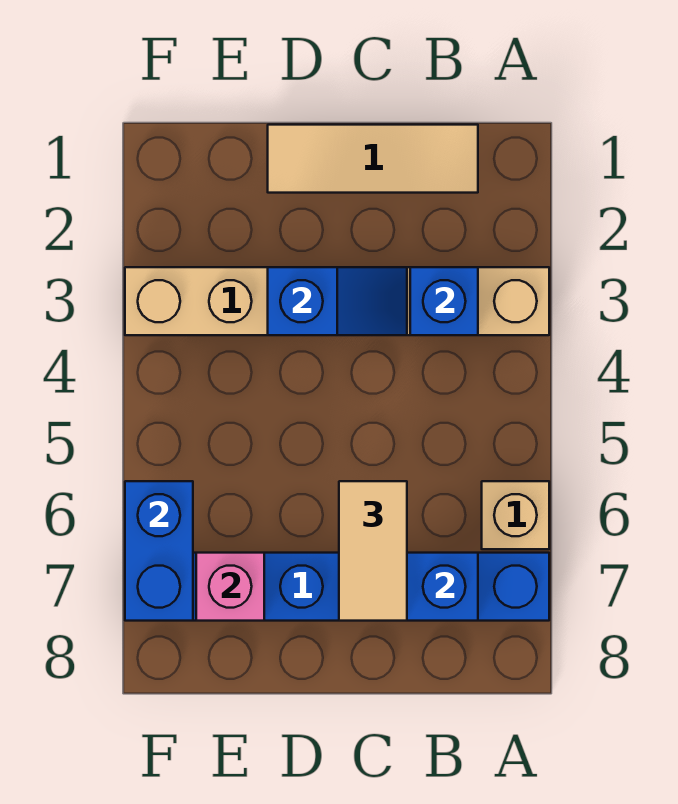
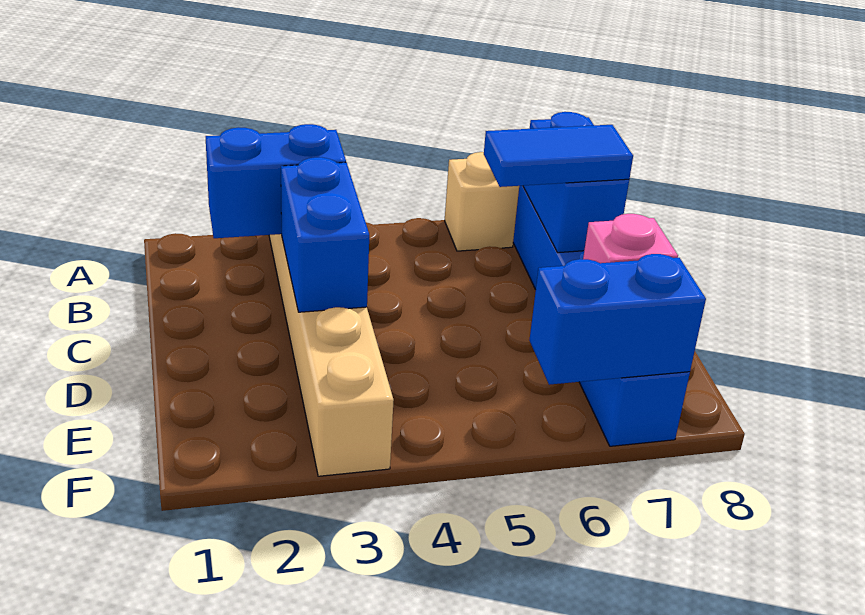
tan tile B1:D1 level 1 -> none
blue brick B3 level 2 -> blue brick B2:B3 level 2
blue slope C3:D3 level 2 top D -> blue brick C3:D3 level 2
tan tile C6:C7 level 3 -> blue tile C6:C7 level 3

